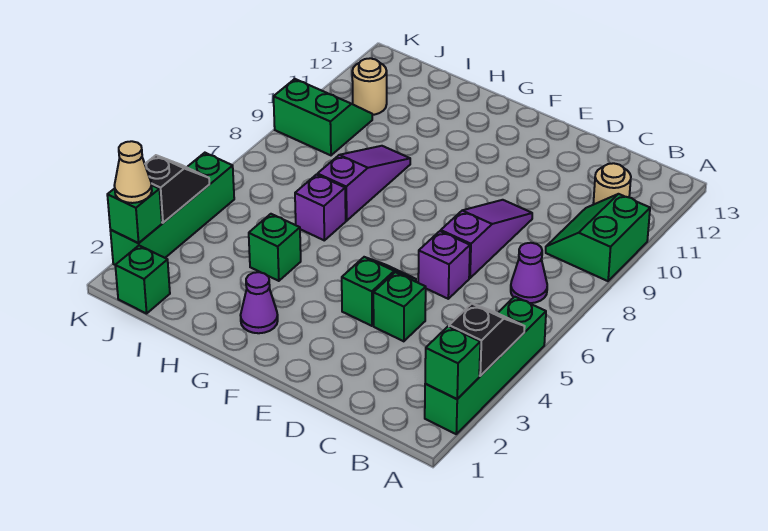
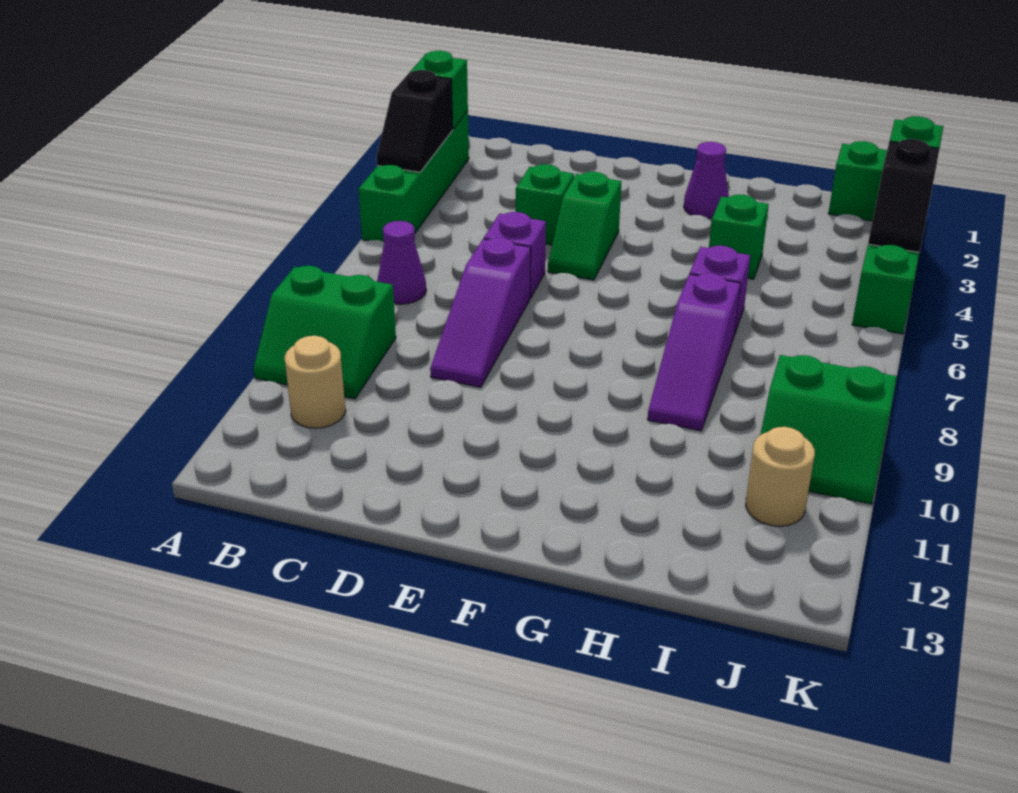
green slope A9:B10 level 1 top A -> green slope A9:B10 level 1 top 9
tan cone K2 level 3 -> none

